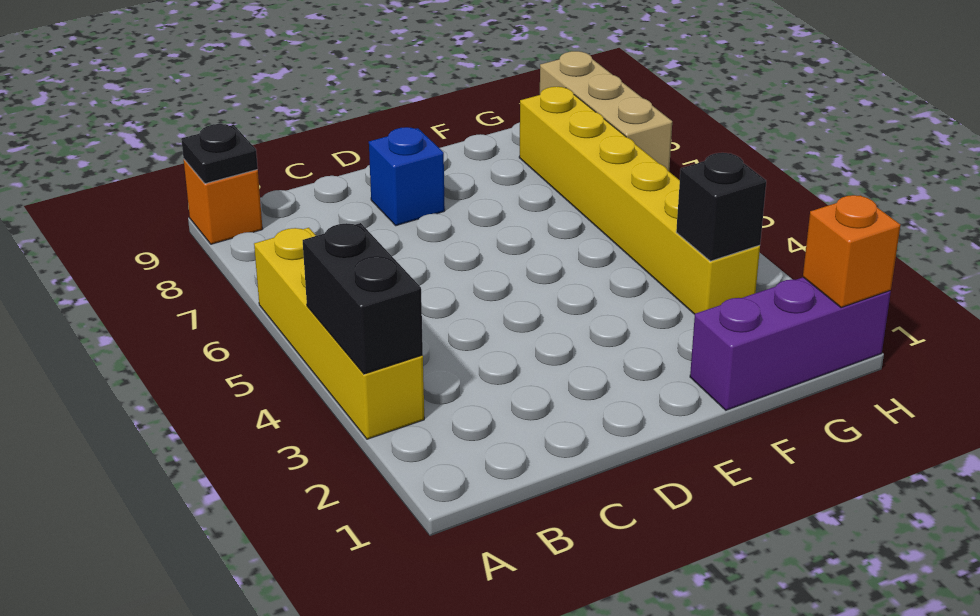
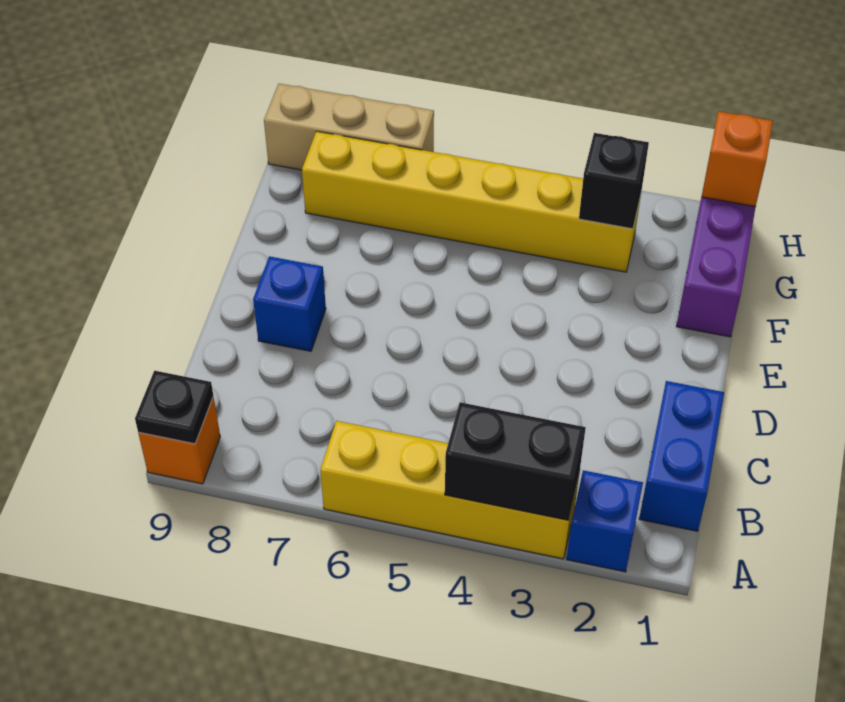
none -> blue brick A2 level 1
none -> blue brick B1:C1 level 1

